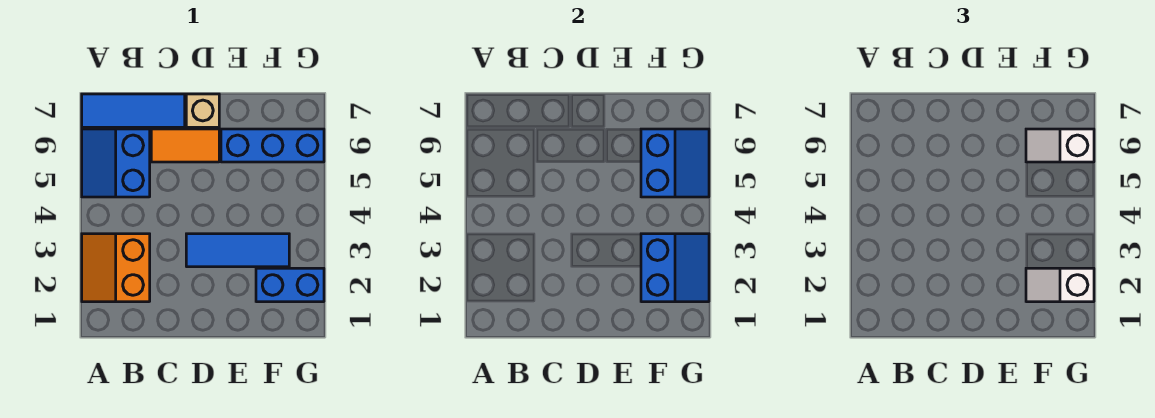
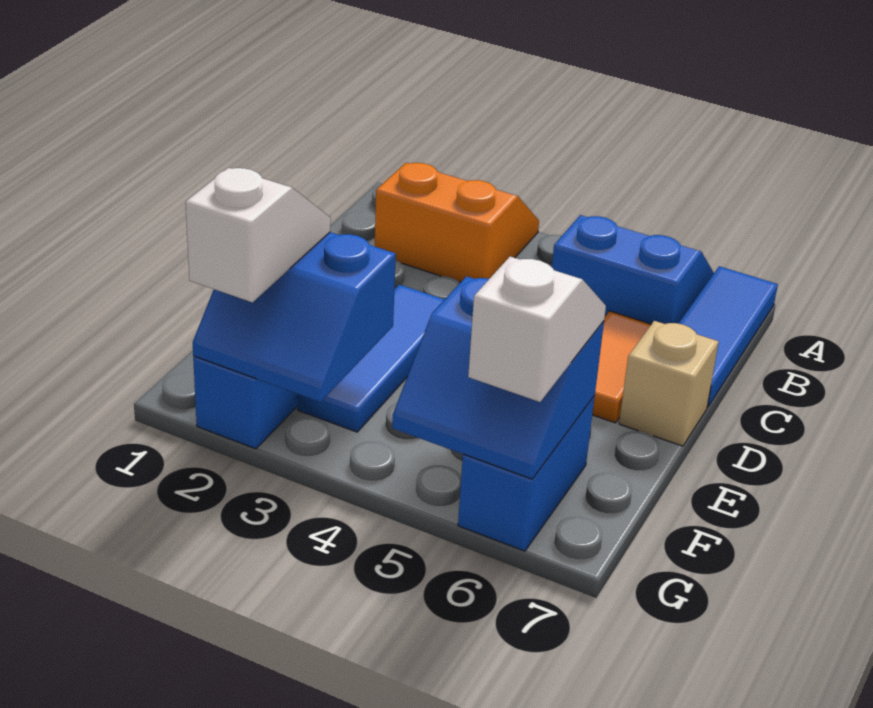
blue brick E6:G6 level 1 -> blue brick F6:G6 level 1

